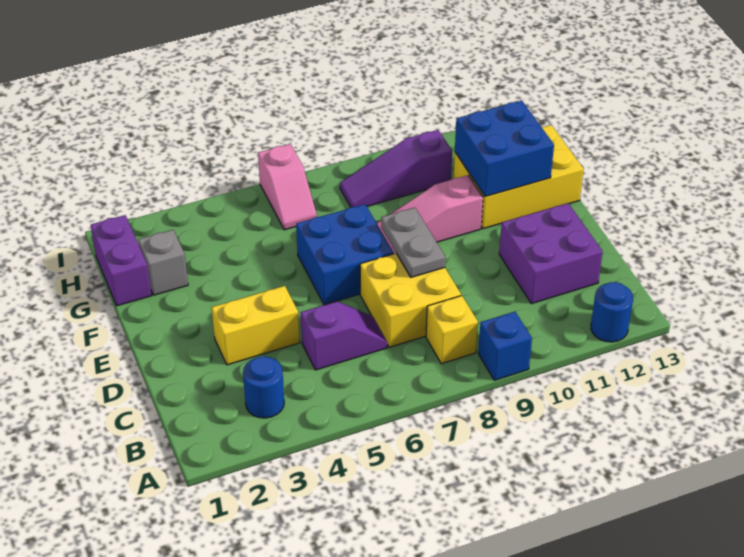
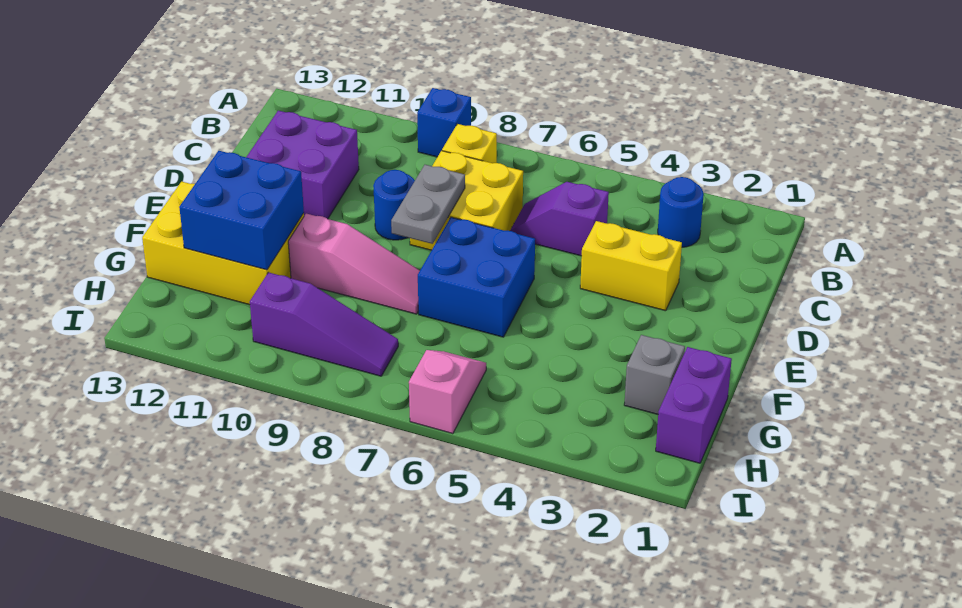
blue round brick A12 level 1 -> blue round brick D9 level 1

